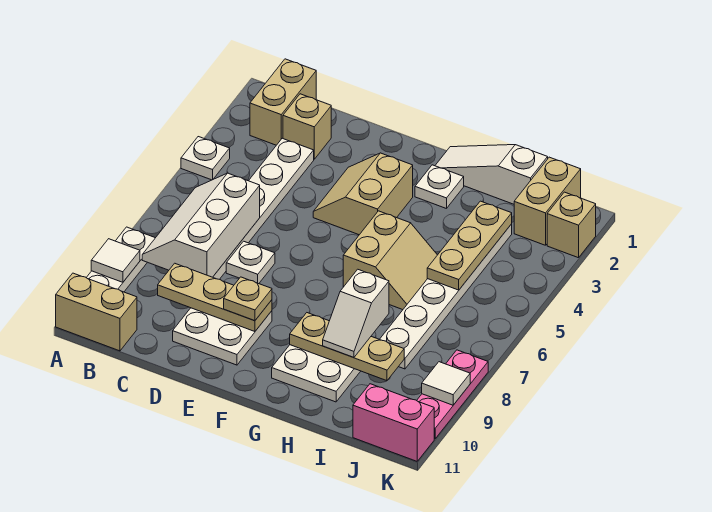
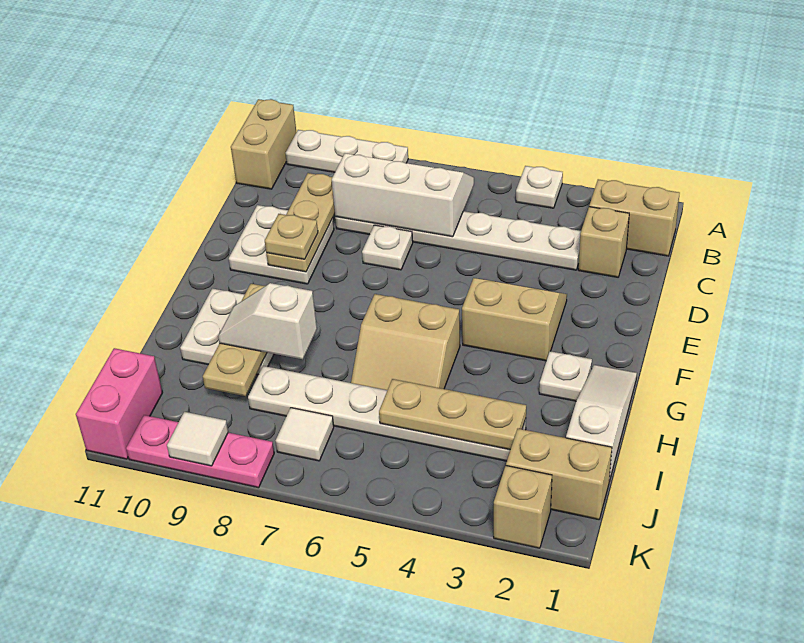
white tile A9 level 2 -> white tile J7 level 1

